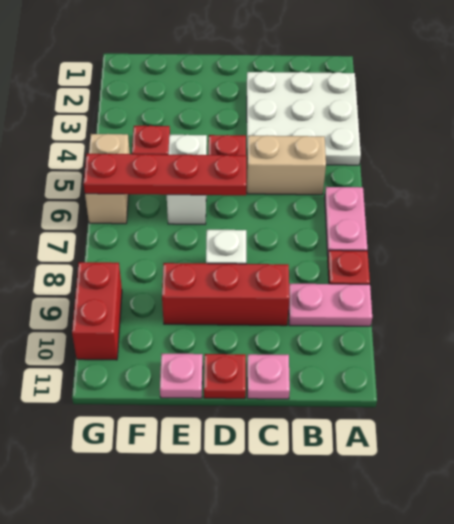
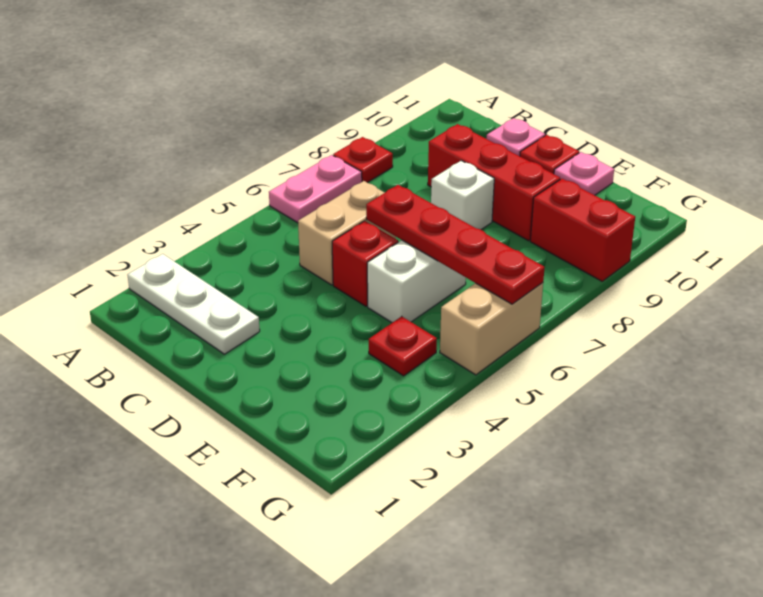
white plate A2:C4 level 1 -> white plate A2:C2 level 1
pink plate A9:B9 level 1 -> none
tan brick B5:C5 level 1 -> tan brick C5:C6 level 1
red brick G9:G10 level 1 -> red brick F9:G9 level 1

